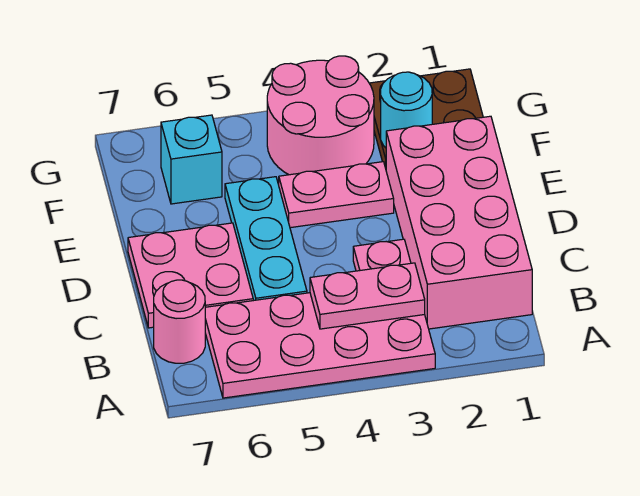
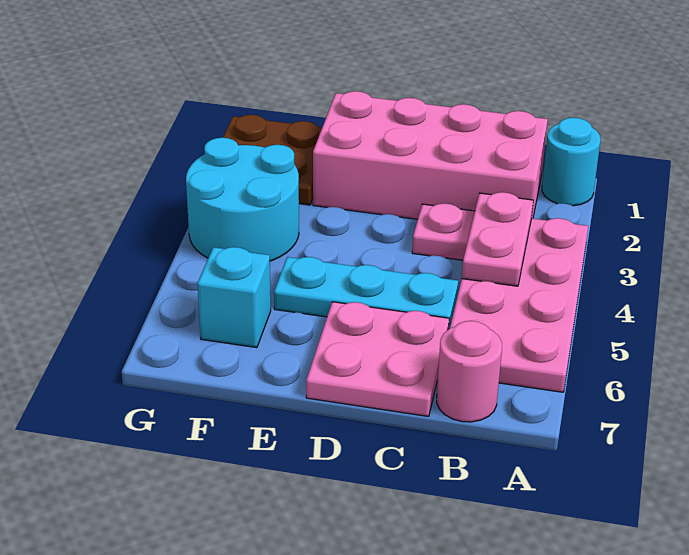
pink plate E3:E4 level 1 -> none
cyan round brick F2 level 2 -> cyan round brick A1 level 1
pink round brick F3:G4 level 1 -> cyan round brick F3:G4 level 1

